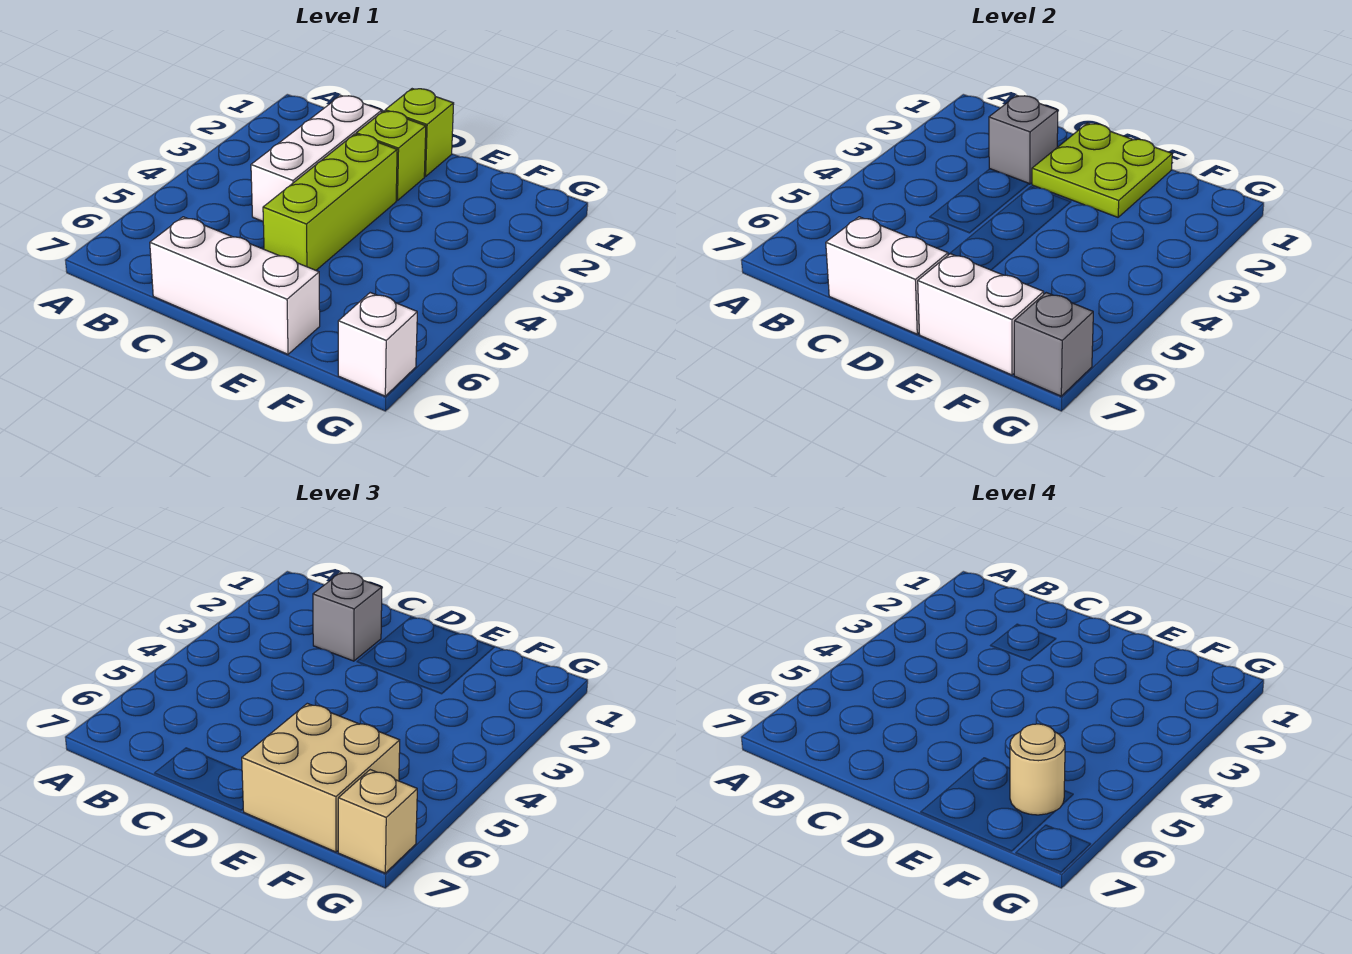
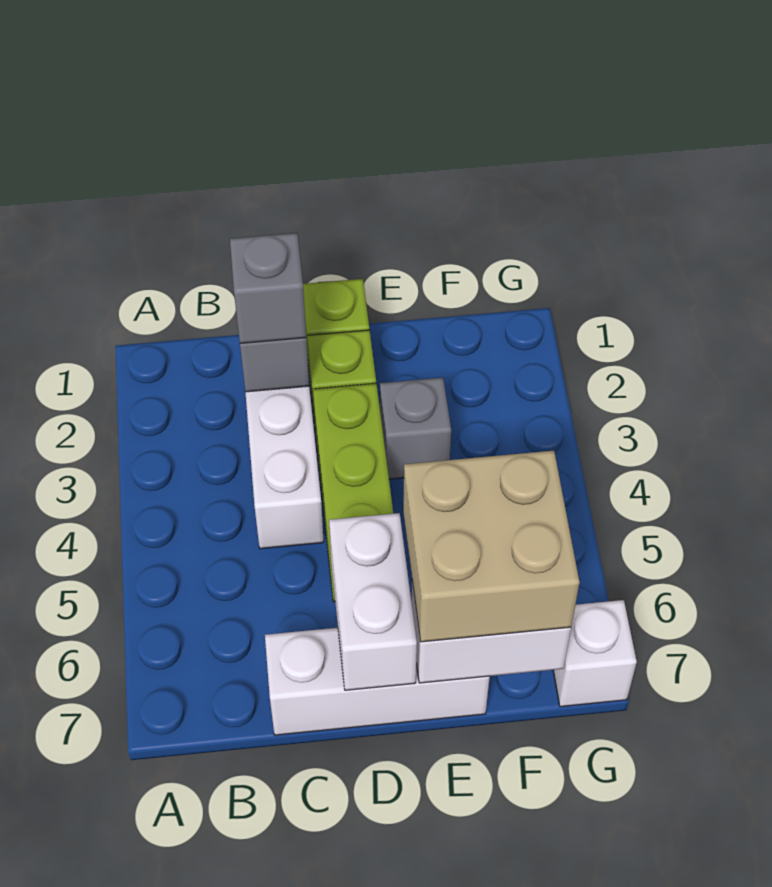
white brick C7:D7 level 2 -> white brick D6:D7 level 2
lime plate D1:E2 level 2 -> none
tan round brick F6 level 4 -> none
grey brick G7 level 2 -> grey brick E3 level 1
tan brick G7 level 3 -> none

